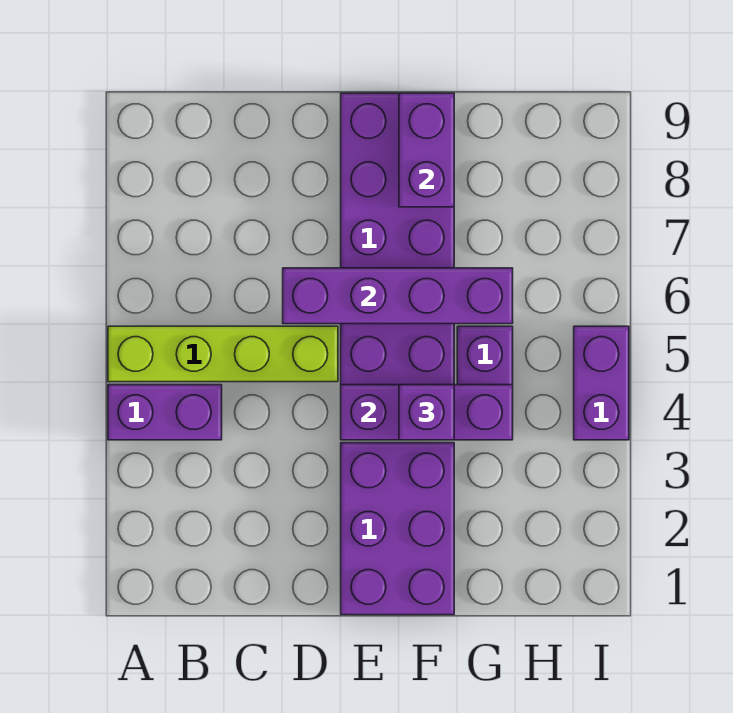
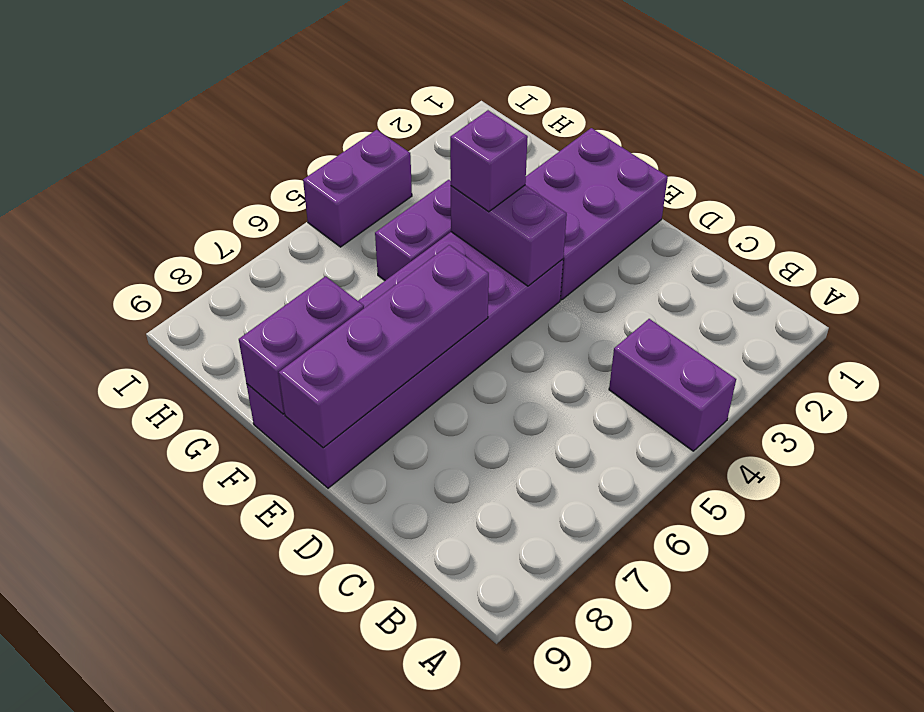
lime brick A5:D5 level 1 -> none
purple brick D6:G6 level 2 -> purple brick E6:E9 level 2
purple brick E4:G4 level 2 -> purple brick E4:F4 level 2

